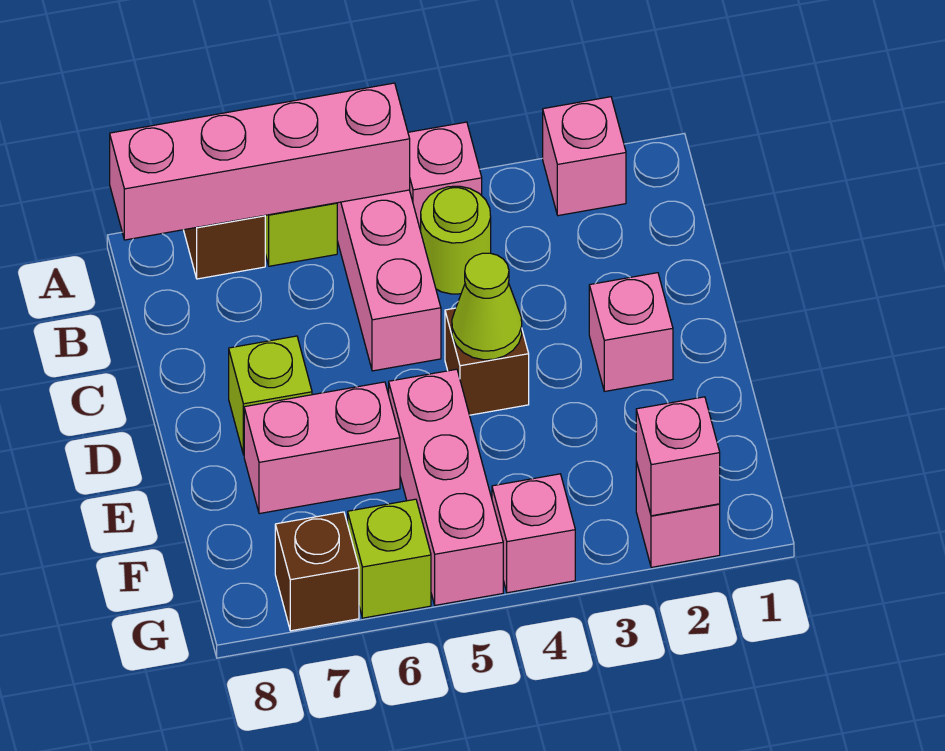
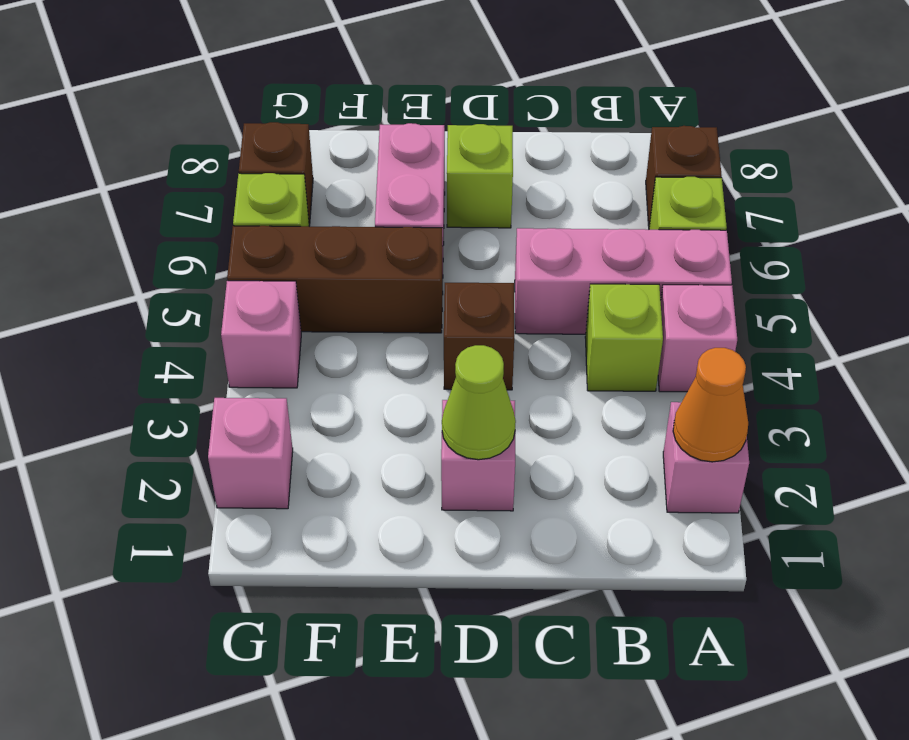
none -> orange cone A2 level 2
pink brick A5:A8 level 2 -> none
lime round brick B4 level 1 -> lime brick B4 level 1
lime cone D4 level 2 -> lime cone D2 level 2
pink brick E5:G5 level 1 -> brown brick E5:G5 level 1
pink brick G2 level 2 -> none

